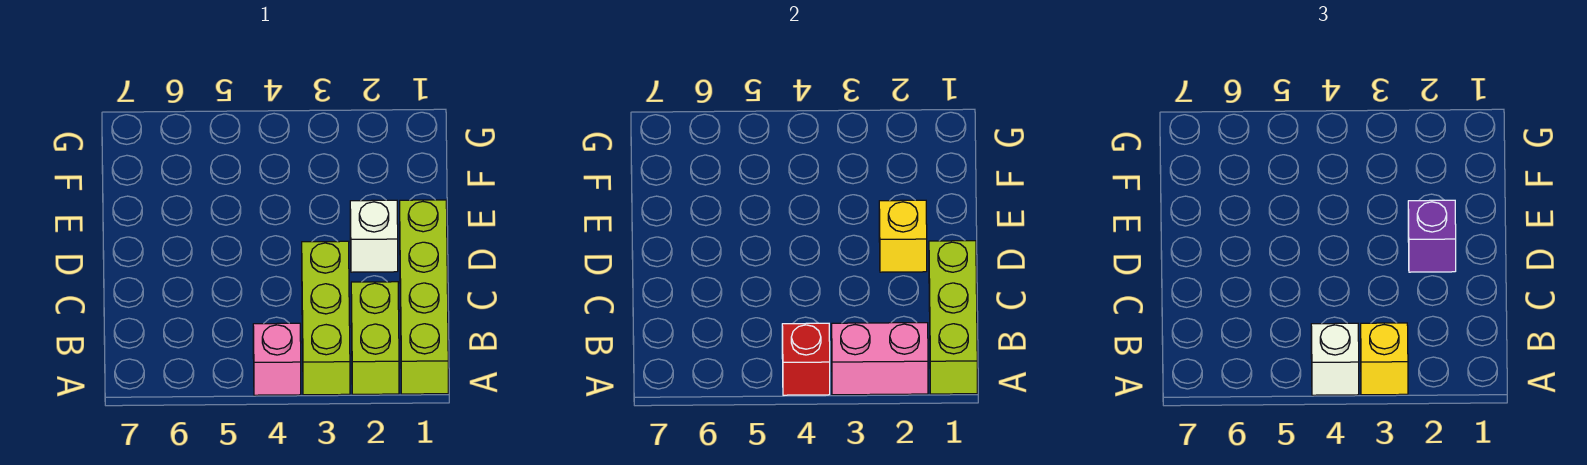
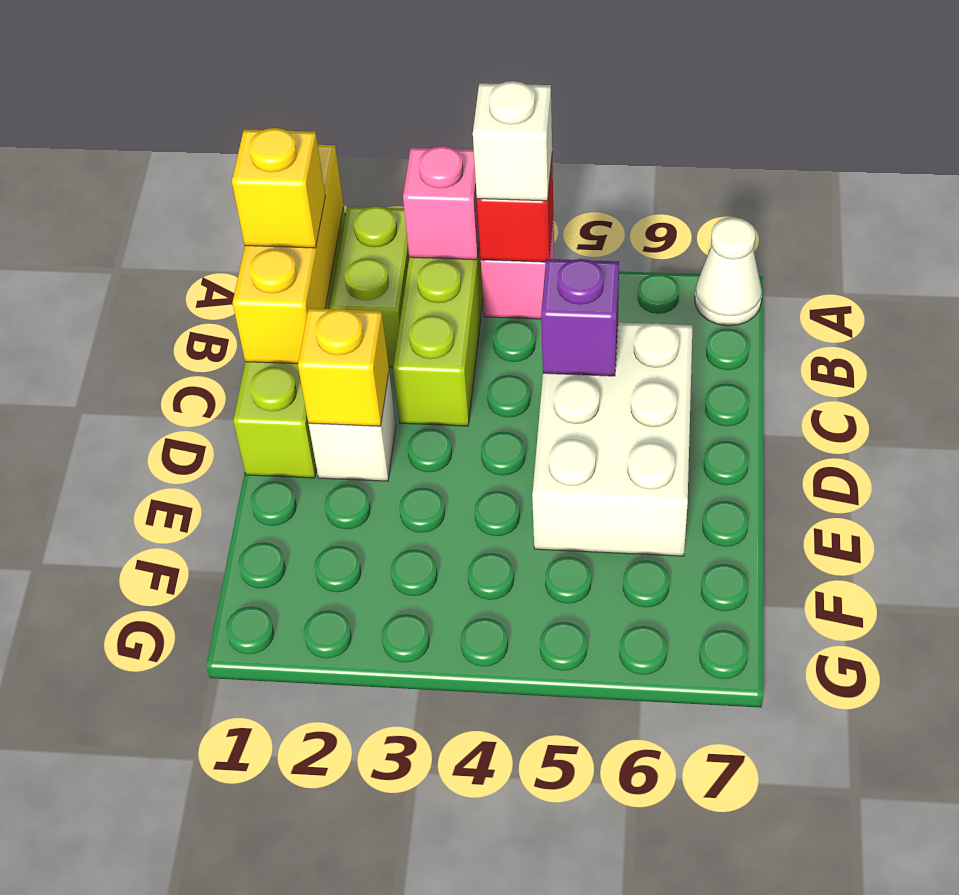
lime brick A1:C1 level 2 -> yellow brick A1:C1 level 2
pink brick A2:A3 level 2 -> pink brick A3 level 2
yellow brick A3 level 3 -> yellow brick B1 level 3
none -> white cone A7 level 1
none -> white brick C5:E6 level 1
purple brick D2 level 3 -> purple brick C5 level 2

